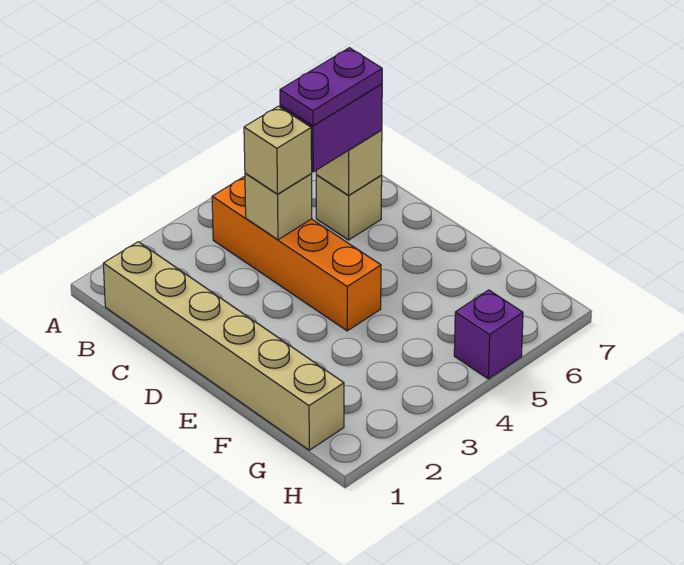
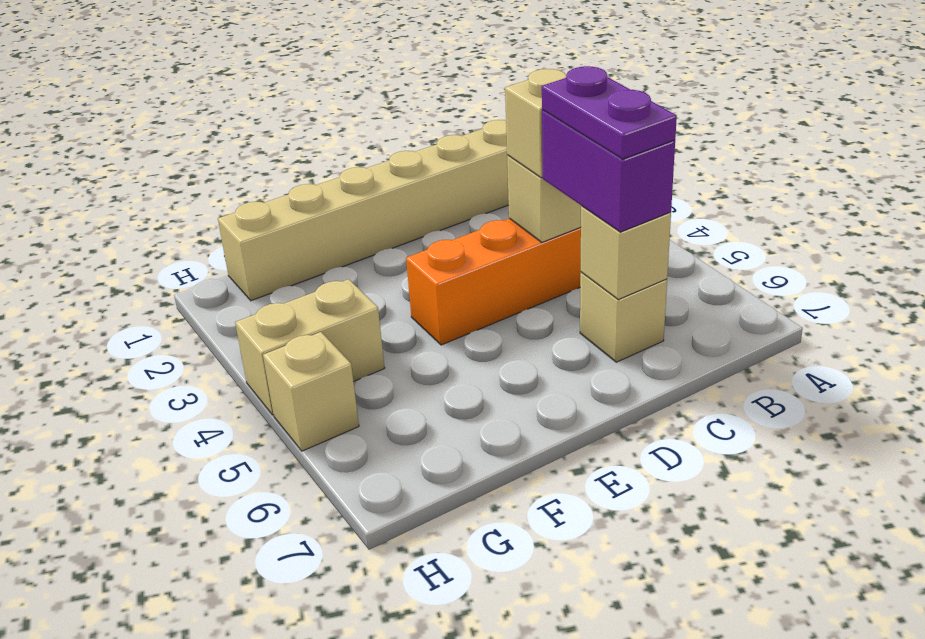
none -> tan brick G4:H4 level 1
purple brick H5 level 1 -> tan brick H5 level 1

